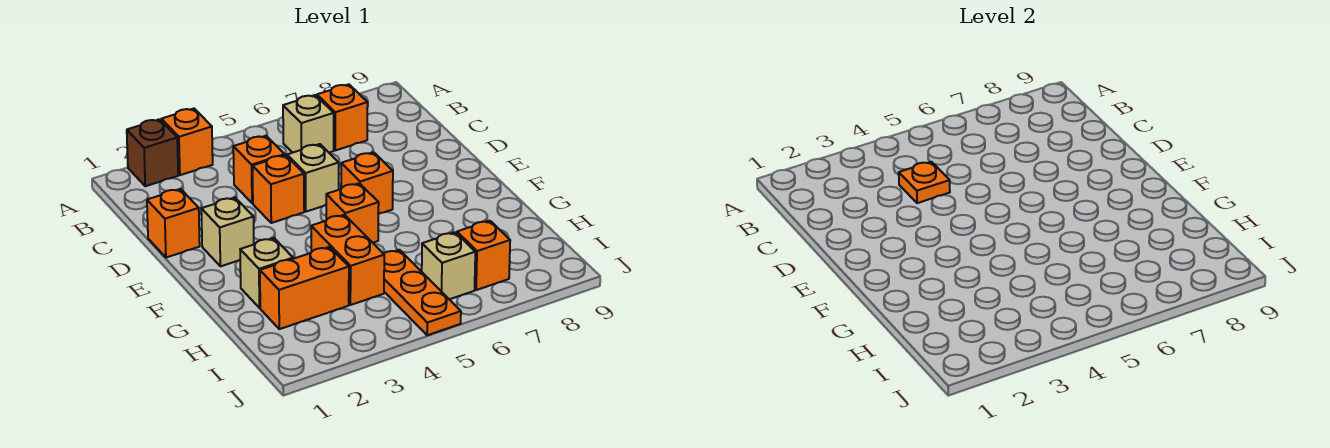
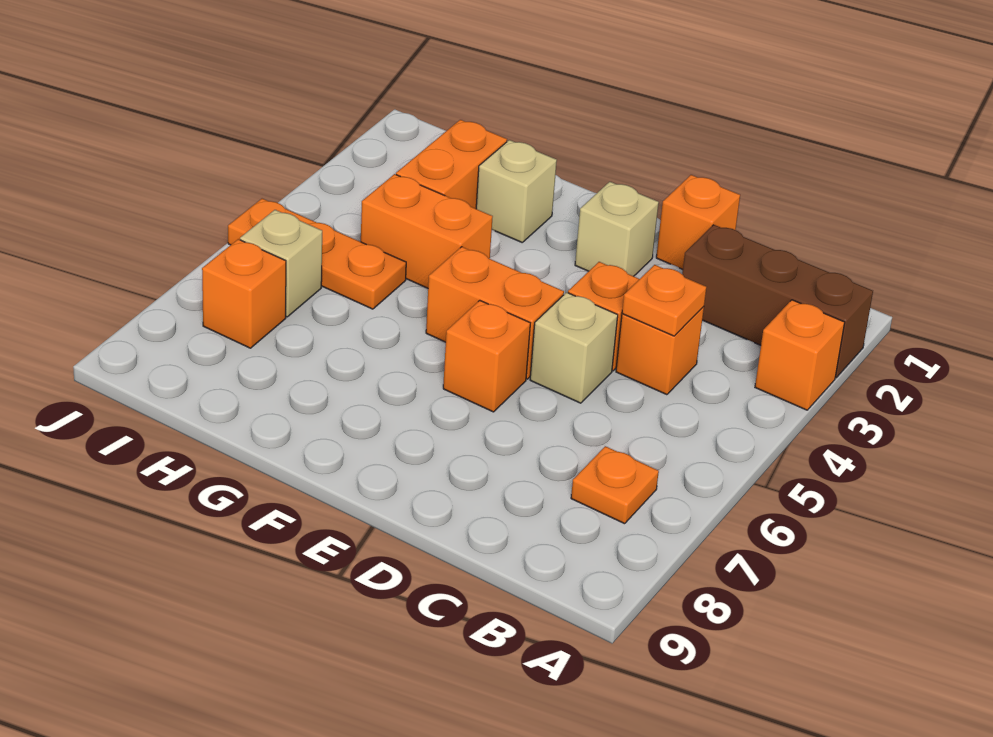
brown brick A2 level 1 -> brown brick A2:C2 level 1
tan brick B6 level 1 -> none
orange brick B7 level 1 -> orange plate B7 level 1
orange brick F5 level 1 -> orange brick E5:F5 level 1

